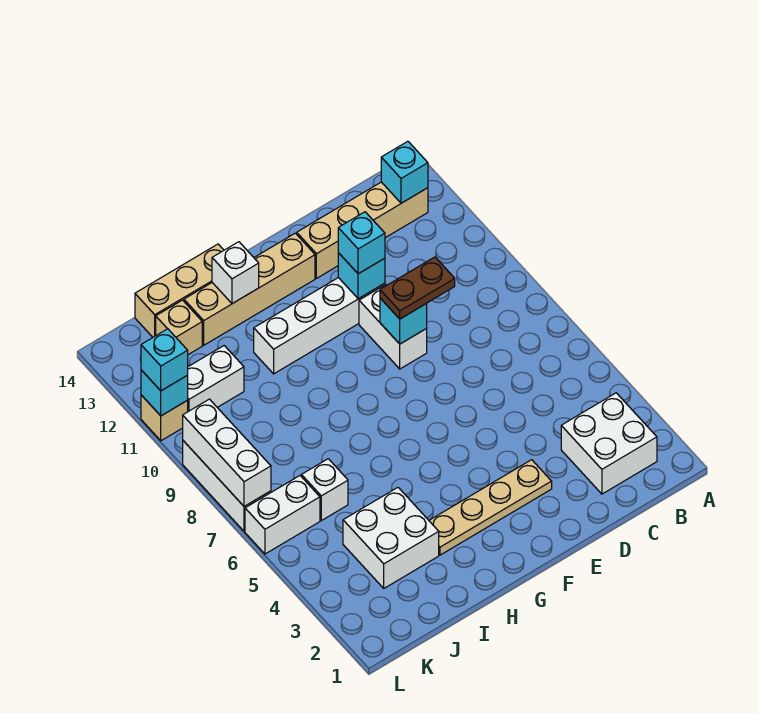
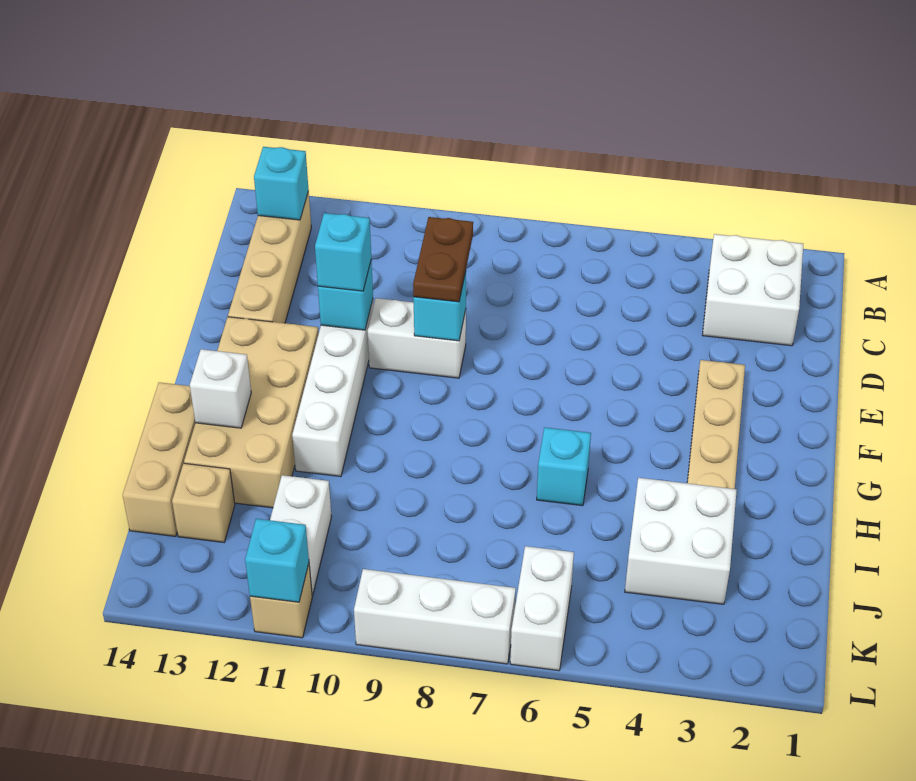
tan brick F13:I13 level 1 -> tan brick F12:I13 level 1
white brick J6 level 1 -> none
white brick L7:L9 level 2 -> none
cyan brick L11 level 3 -> cyan brick H6 level 1

